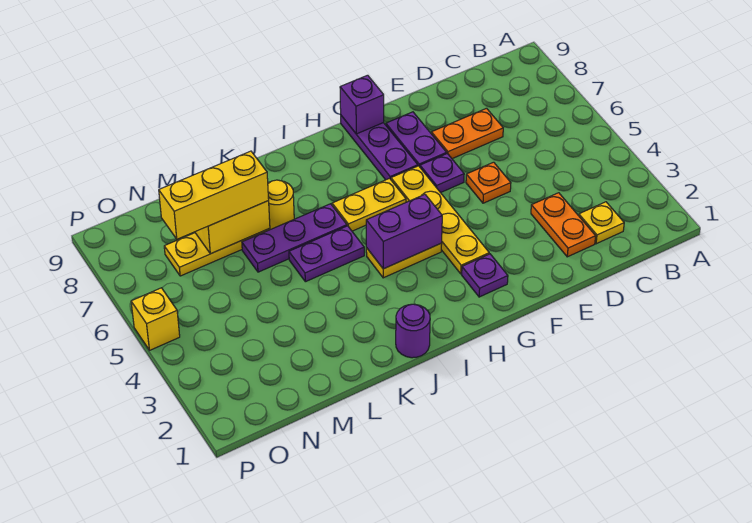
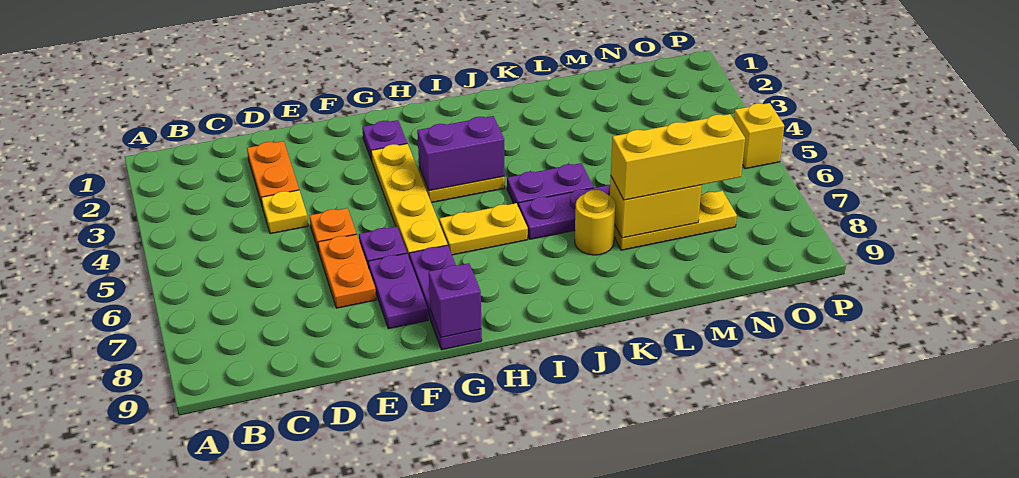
yellow plate C2 level 1 -> yellow plate D4 level 1
orange plate D7:E7 level 1 -> orange plate E6:E7 level 1
purple round brick J1 level 1 -> none

